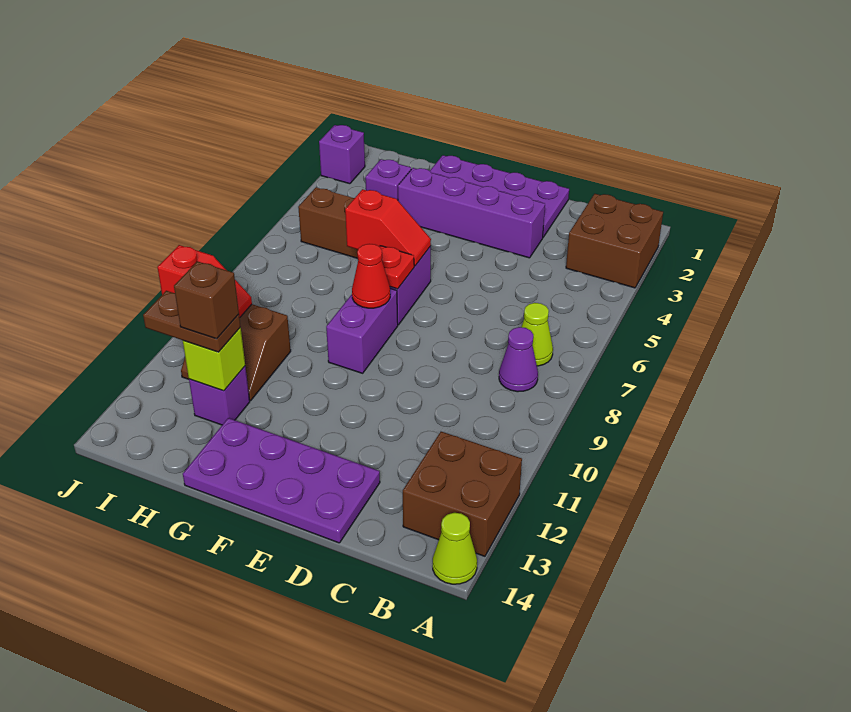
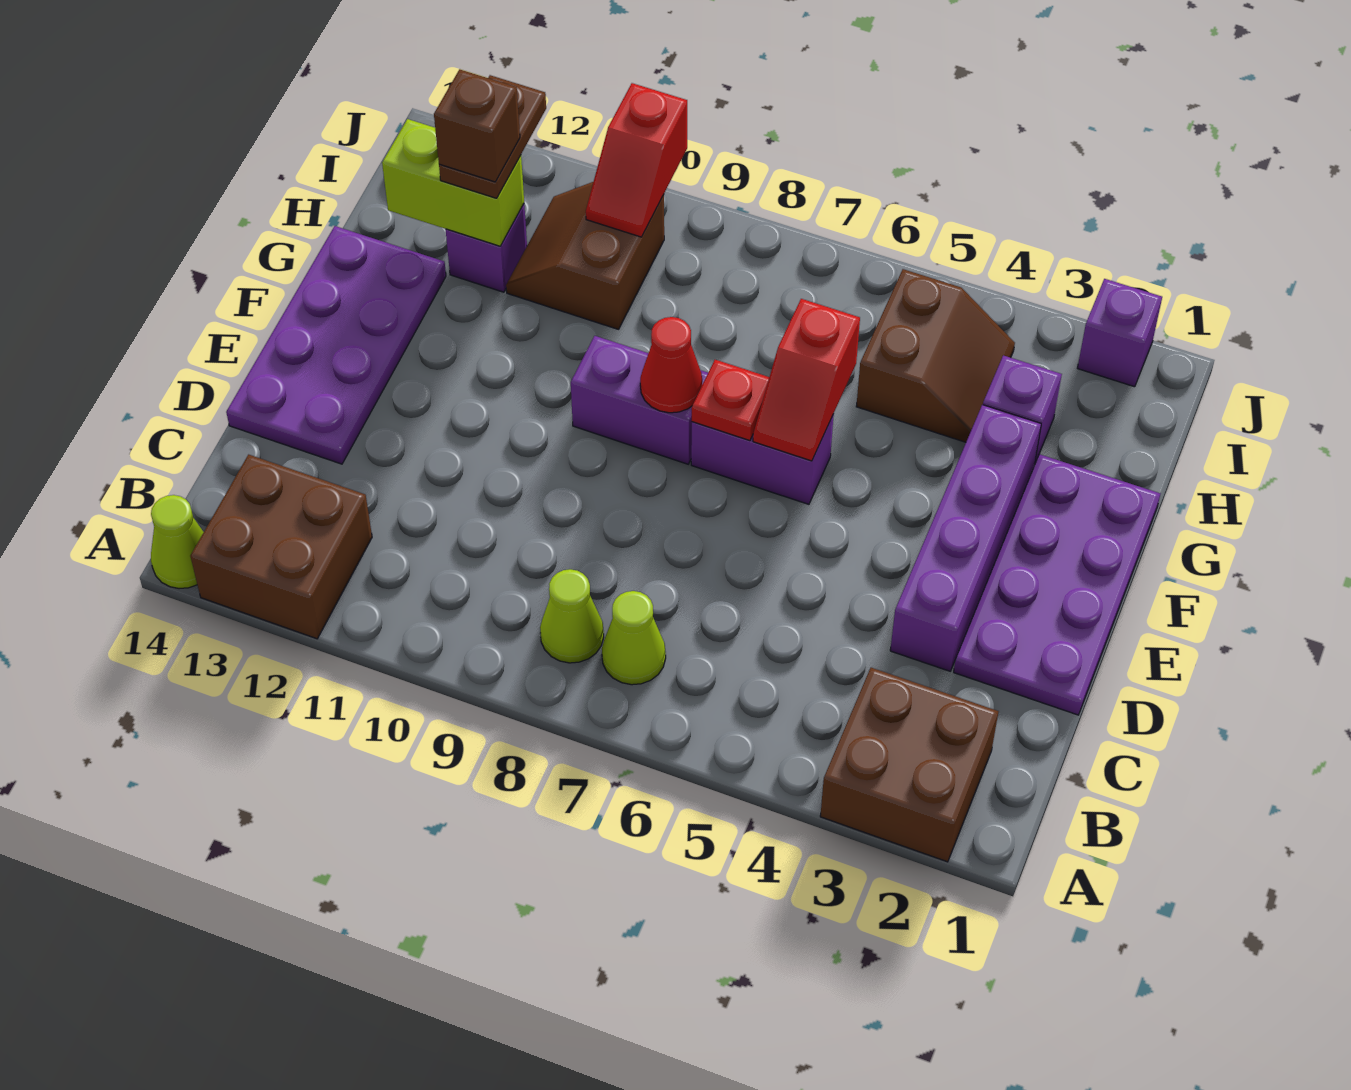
purple cone B8 level 1 -> lime cone B8 level 1
lime brick H12 level 2 -> lime brick H12:H13 level 2

